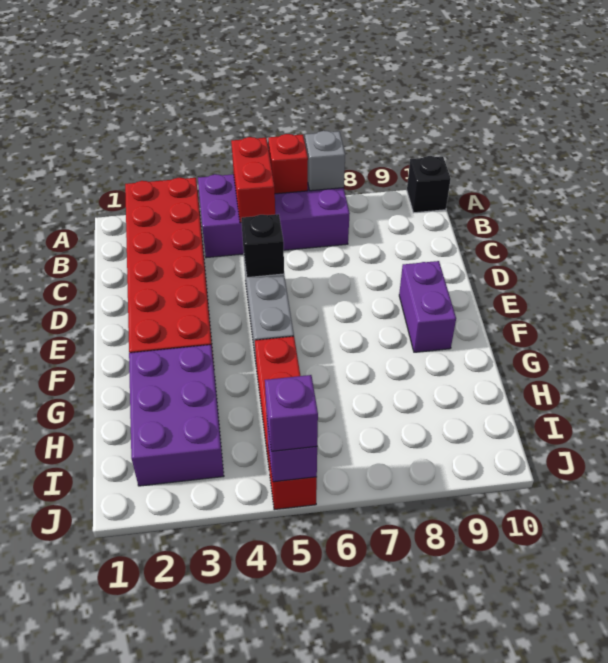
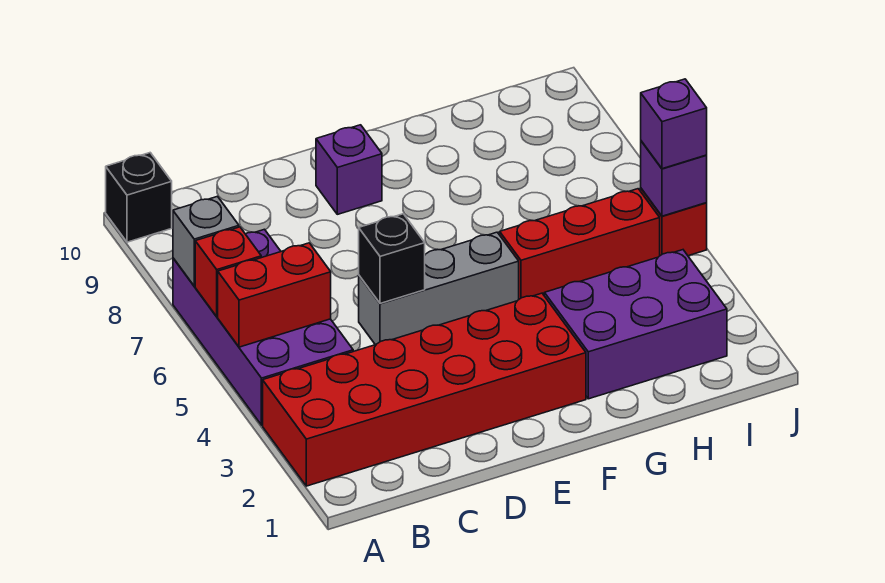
purple brick E9:F9 level 1 -> purple brick E9 level 1

